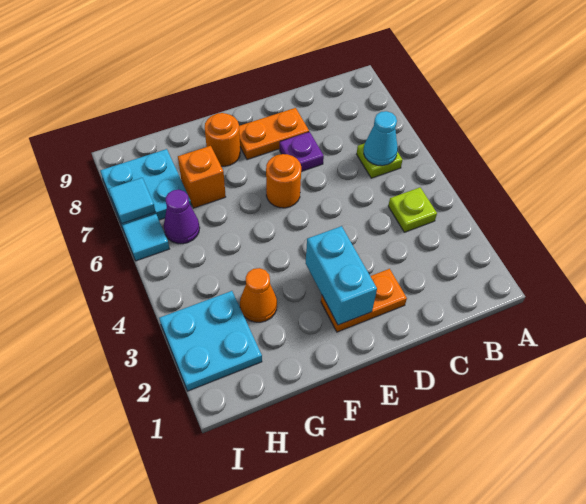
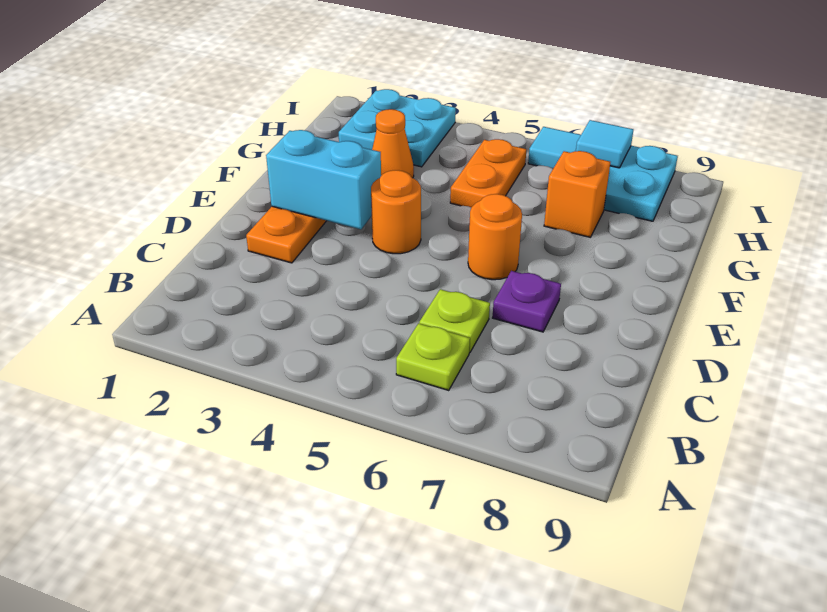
lime plate B4 level 1 -> lime plate C6 level 1
cyan cone B6 level 2 -> none
orange plate D8:E8 level 1 -> orange plate G5:H5 level 1
orange round brick F8 level 1 -> orange round brick E4 level 1
purple cone H6 level 1 -> none

